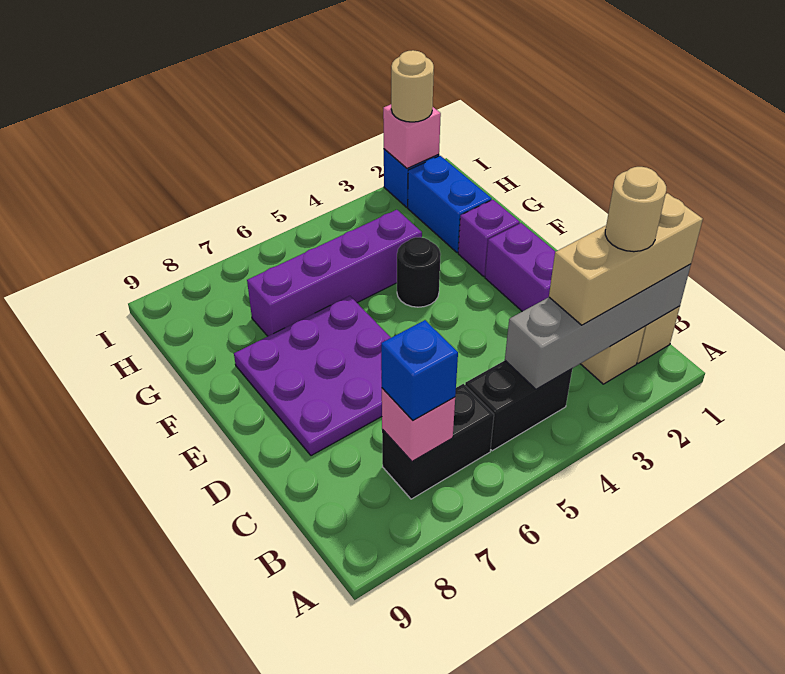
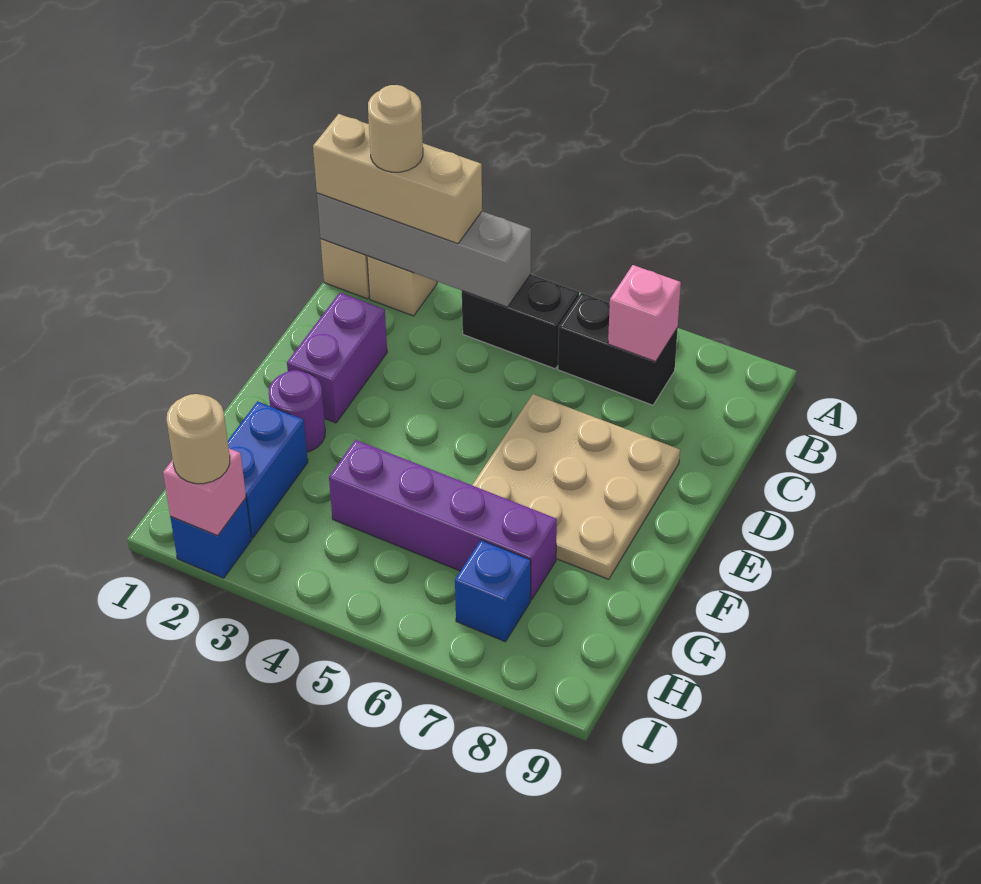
blue brick B7 level 3 -> blue brick H7 level 1
purple plate D6:F8 level 1 -> tan plate D6:F8 level 1
purple brick F2 level 1 -> purple round brick F2 level 1
black round brick F4 level 1 -> none

